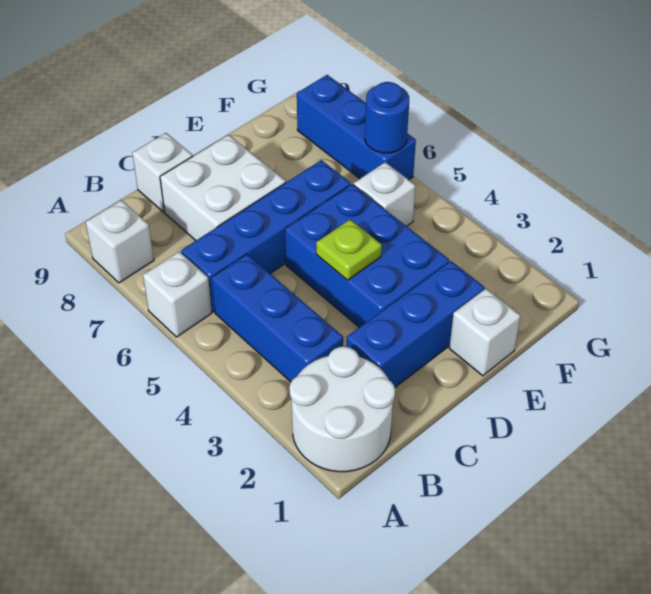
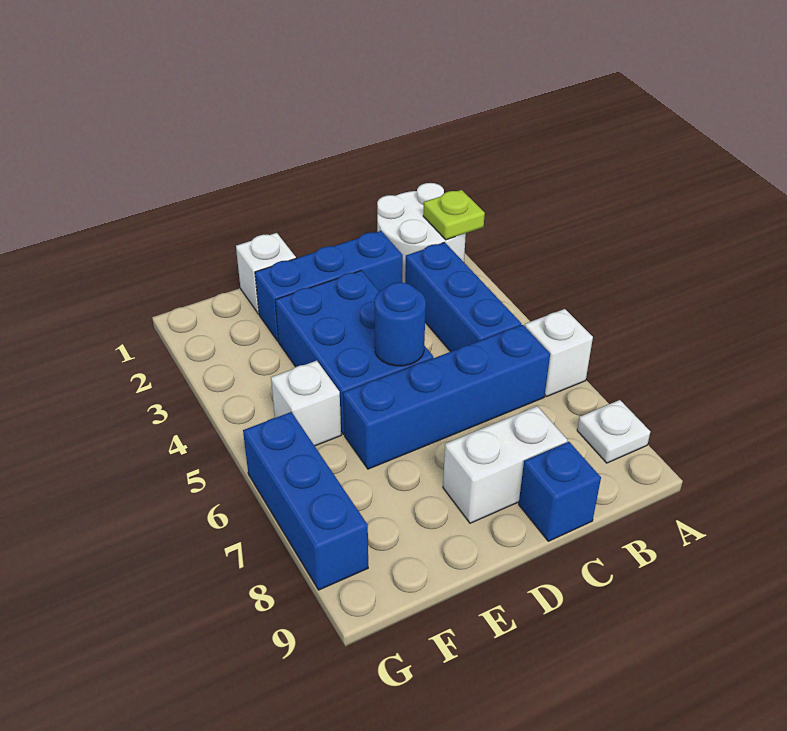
white brick A8 level 1 -> white plate A8 level 1
white brick C7:D8 level 1 -> white brick C8:D8 level 1
white brick C9 level 1 -> blue brick C9 level 1
lime plate D4 level 2 -> lime plate A2 level 2
blue round brick G6 level 2 -> blue round brick D5 level 2

